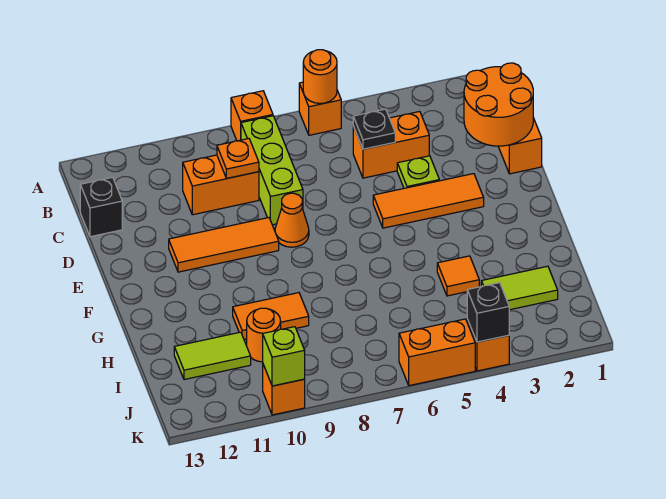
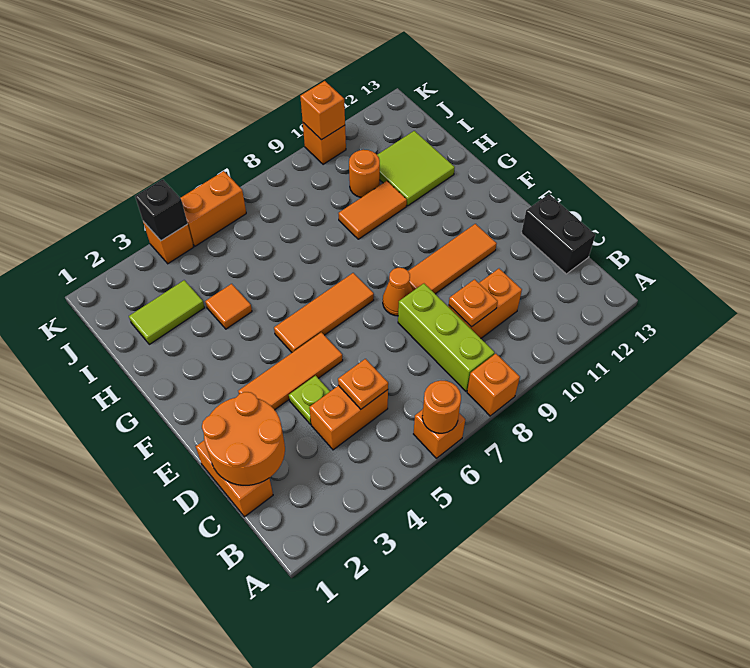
black plate C5 level 2 -> orange plate C5 level 2
black brick C13 level 1 -> black brick C13:D13 level 1
none -> orange tile F5:F7 level 1
lime tile I11:I12 level 1 -> lime tile H11:I12 level 1
lime brick K10 level 2 -> orange brick K10 level 2

